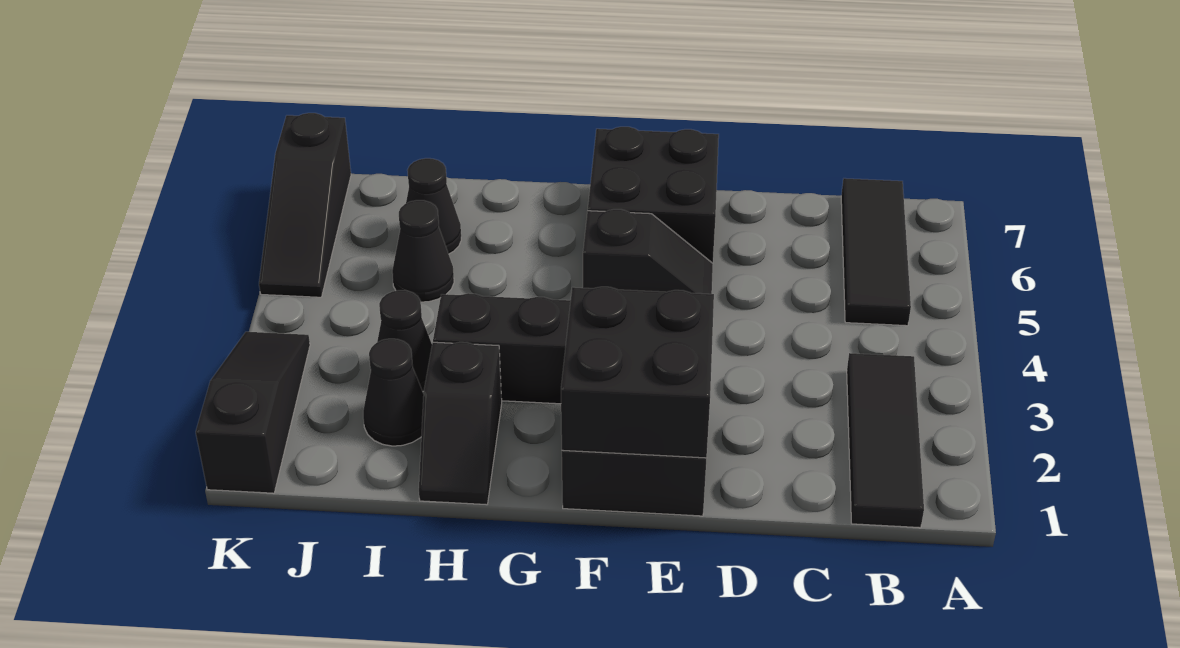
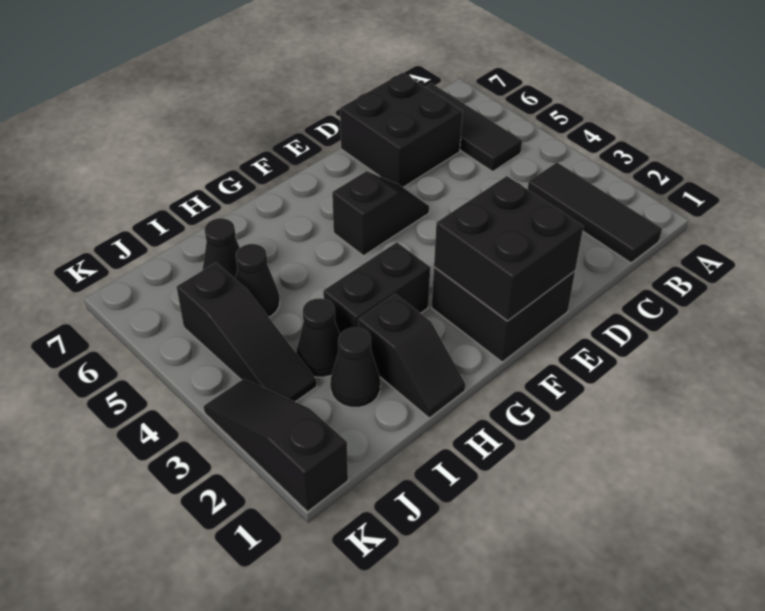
black brick E6:F7 level 1 -> black brick C6:D7 level 1
black slope K5:K7 level 1 top 7 -> black slope J3:J5 level 1 top 5

